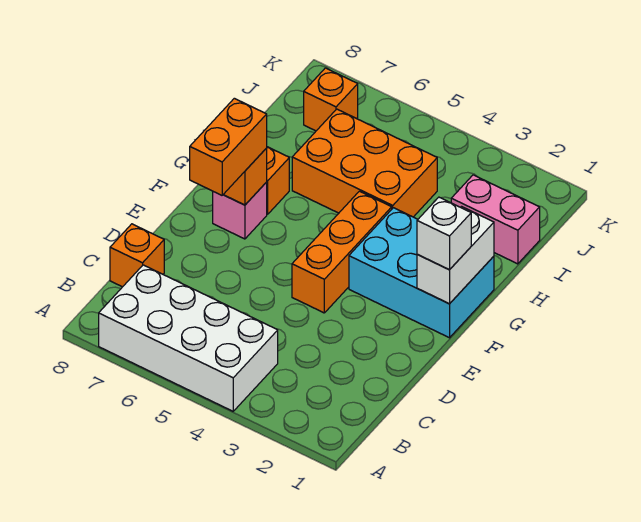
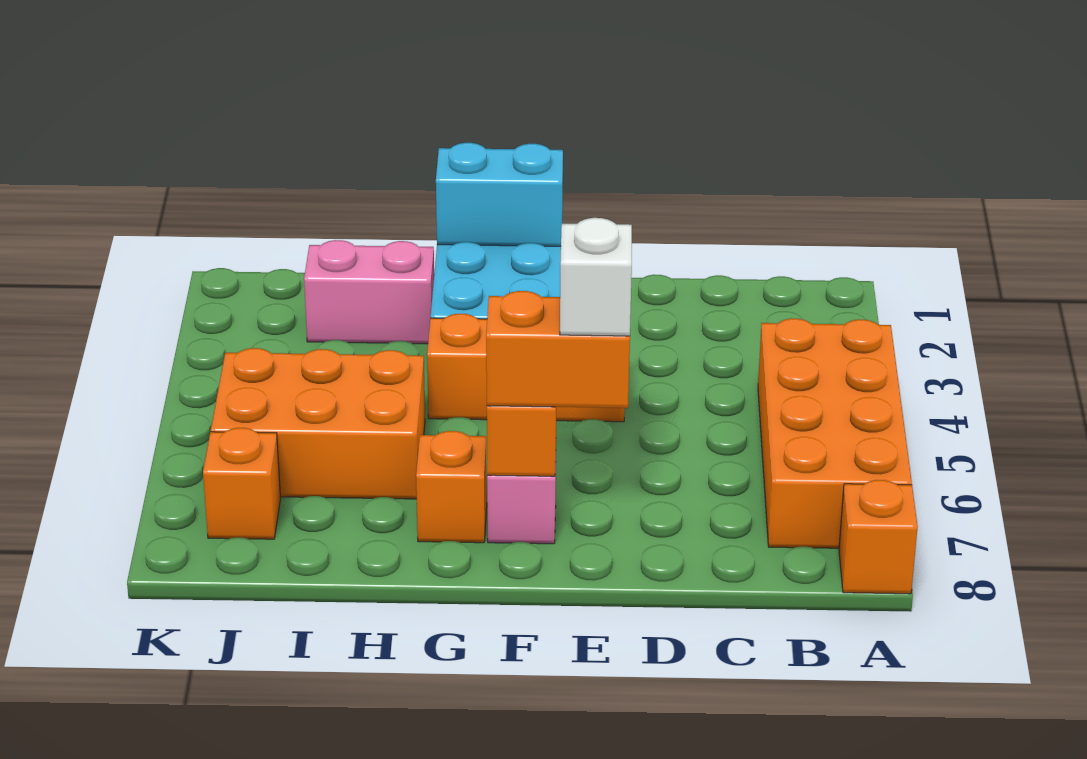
white brick A4:B7 level 1 -> orange brick A4:B7 level 1
orange brick C8 level 1 -> orange brick A8 level 1
white brick F1:G1 level 2 -> cyan brick F1:G1 level 2
white brick F1 level 3 -> white brick E7 level 4
orange brick H4:I6 level 1 -> orange brick H5:J6 level 1
pink brick I1:I2 level 1 -> pink brick H2:I2 level 1

